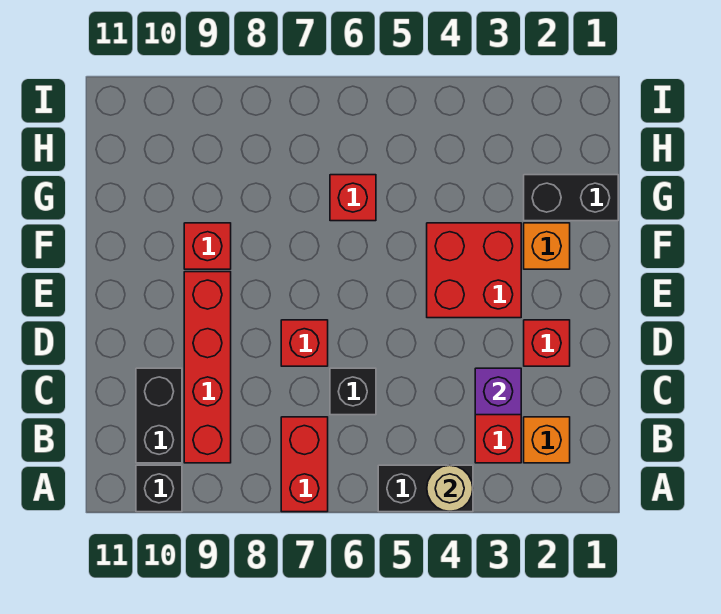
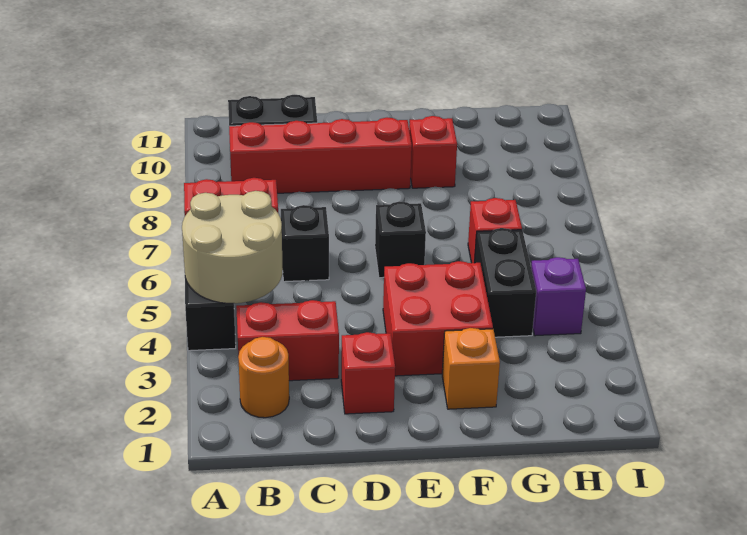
tan round brick A4 level 2 -> tan round brick A4:B5 level 2
black brick A10 level 1 -> black brick E6 level 1
orange brick B2 level 1 -> orange round brick B2 level 1
purple brick C3 level 2 -> purple brick H4 level 1
red brick D7 level 1 -> none
black brick G1:G2 level 1 -> black brick G4:G5 level 1

